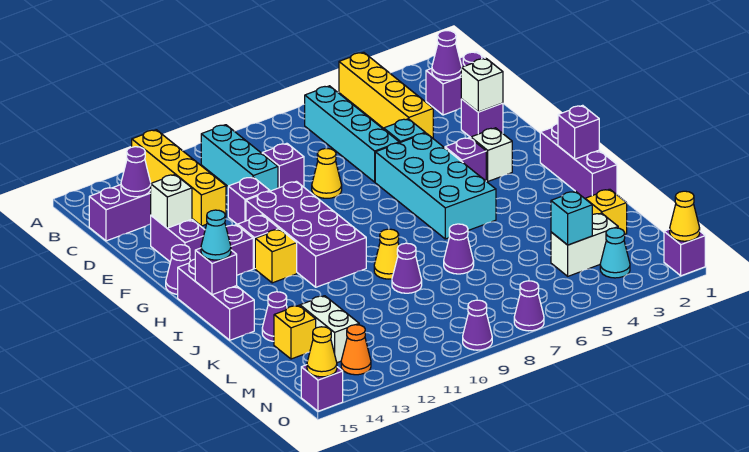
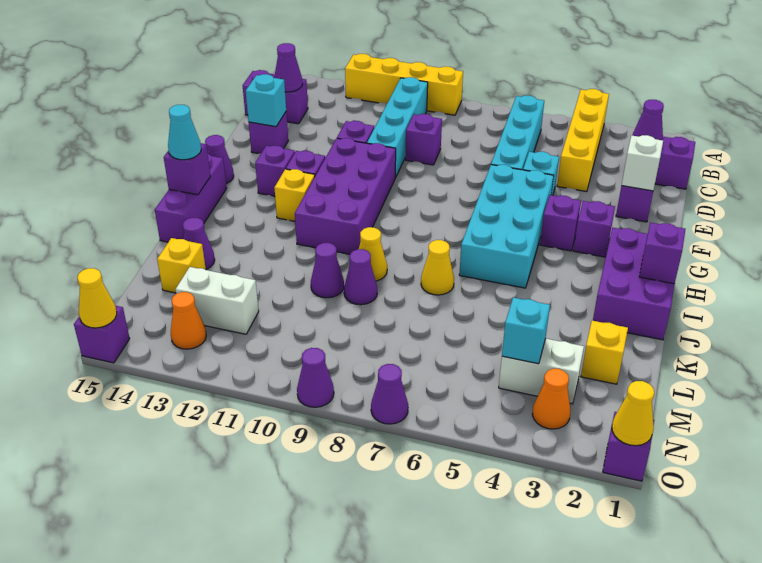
yellow brick A12:D12 level 1 -> yellow brick A9:A12 level 1
cyan brick B10:D10 level 1 -> cyan brick B10:E10 level 1
yellow cone E8 level 1 -> yellow cone J7 level 1
purple brick E14:F14 level 1 -> purple brick E14 level 1
white brick E14 level 2 -> cyan brick E14 level 2
white brick G3 level 1 -> purple brick G3 level 1
purple brick H1:J1 level 1 -> purple brick H1:J2 level 1
purple cone K7 level 1 -> purple cone K10 level 1
white brick L13:M13 level 1 -> white brick M12:M13 level 1
cyan cone N3 level 1 -> orange cone N3 level 1

